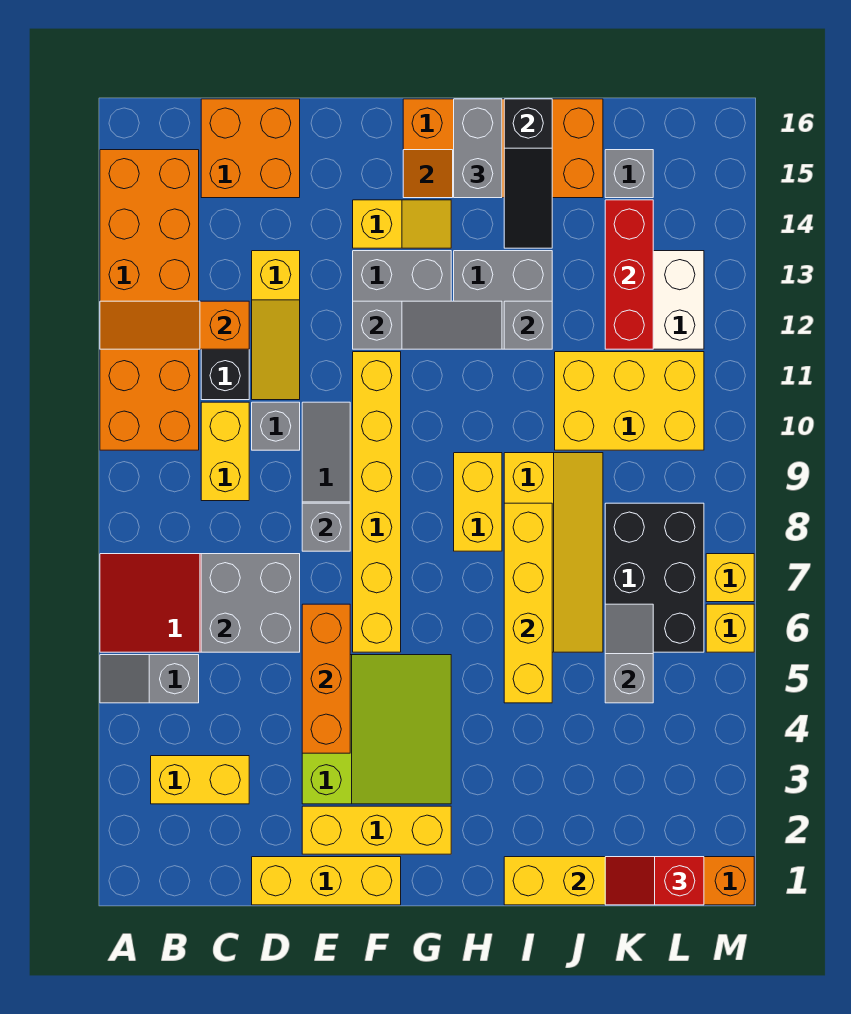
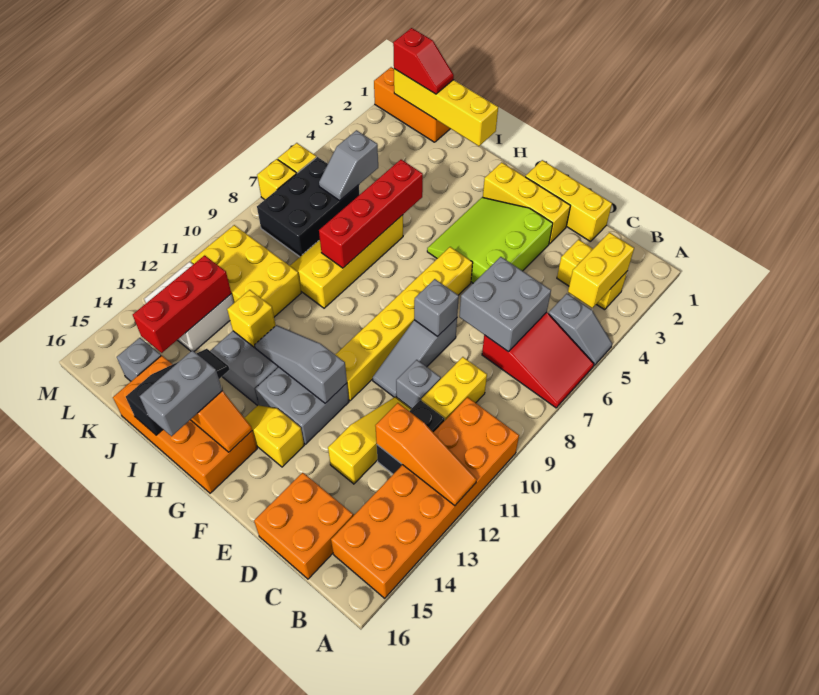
orange brick E4:E6 level 2 -> none
yellow brick H8:H9 level 1 -> yellow brick B3:B4 level 2
yellow brick I5:I8 level 2 -> red brick I5:I8 level 2
grey brick I12 level 2 -> yellow brick I12 level 2

